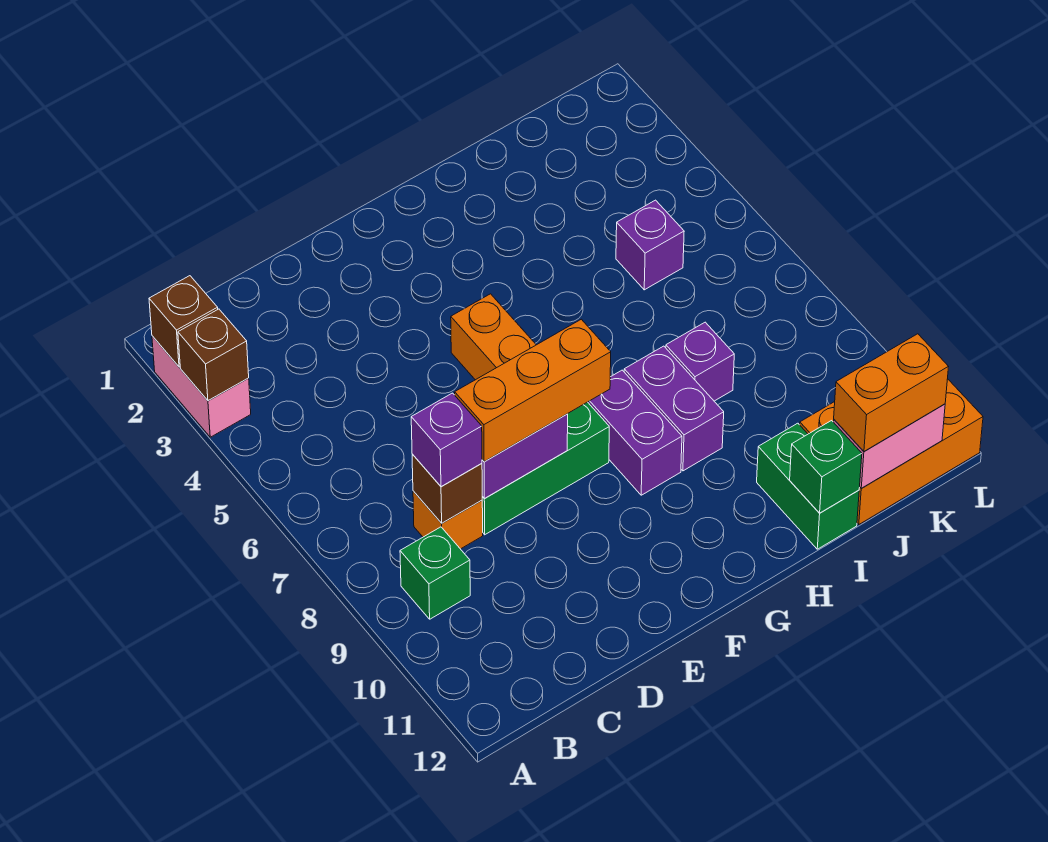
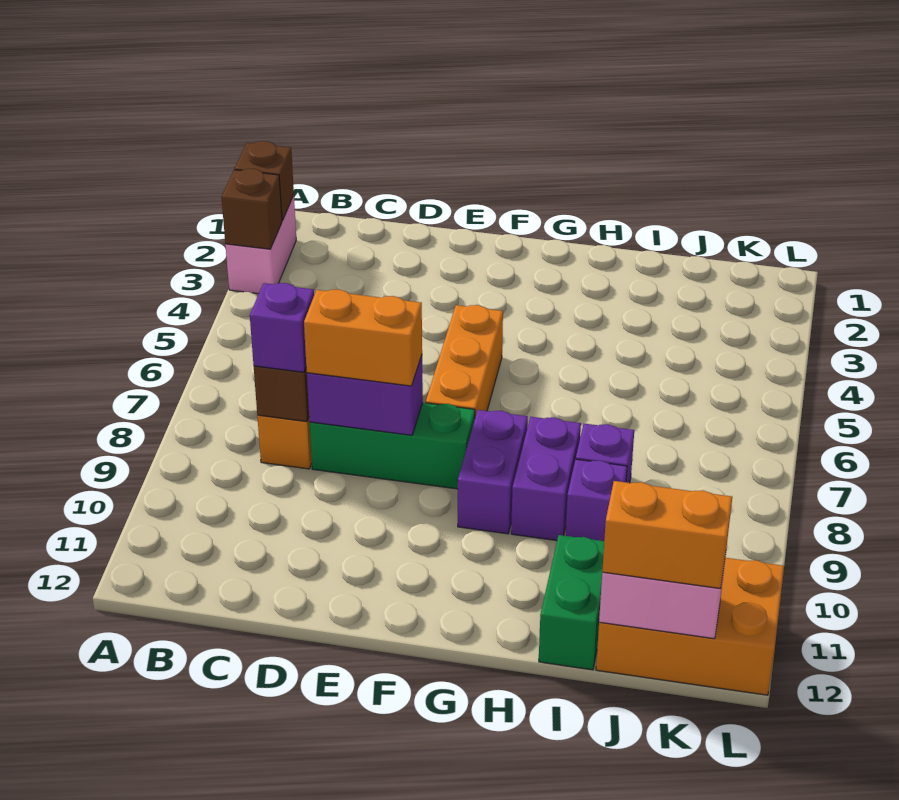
green brick B9 level 1 -> none
orange brick D8:F8 level 3 -> orange brick D8:E8 level 3
green brick I12 level 2 -> none
purple brick J5 level 1 -> purple brick I9 level 1

